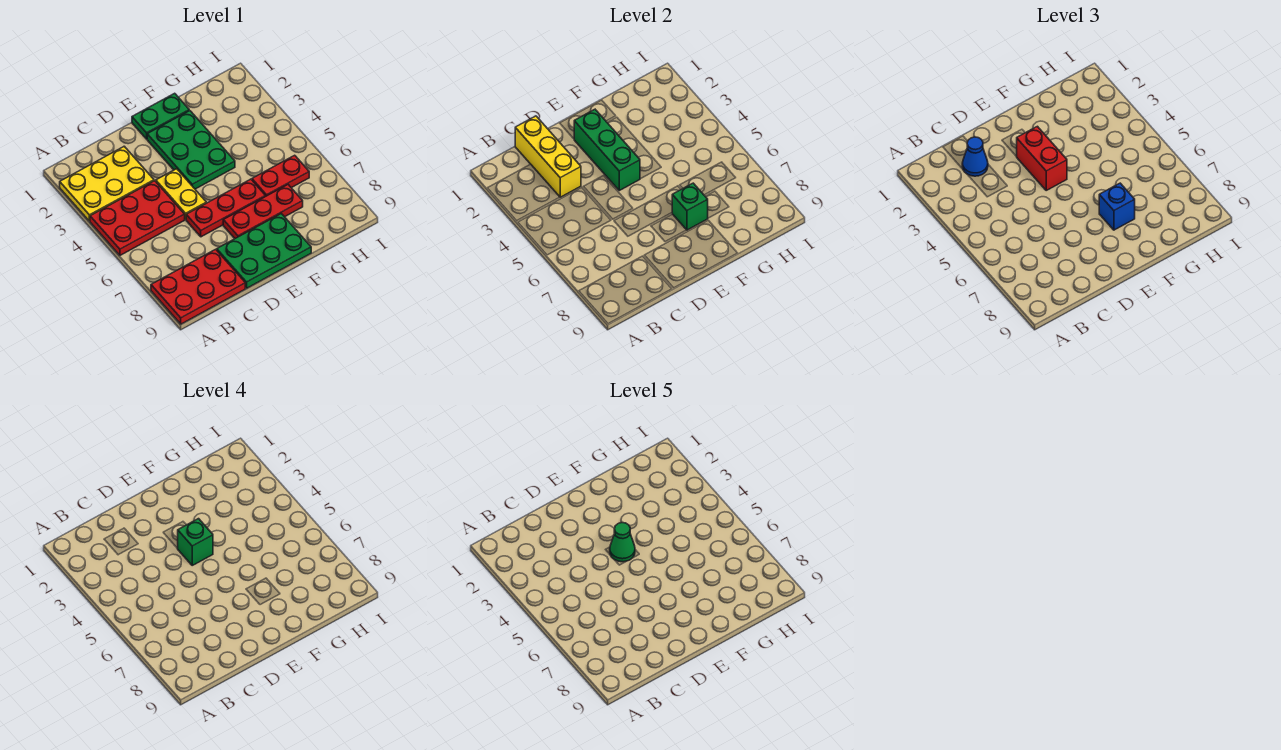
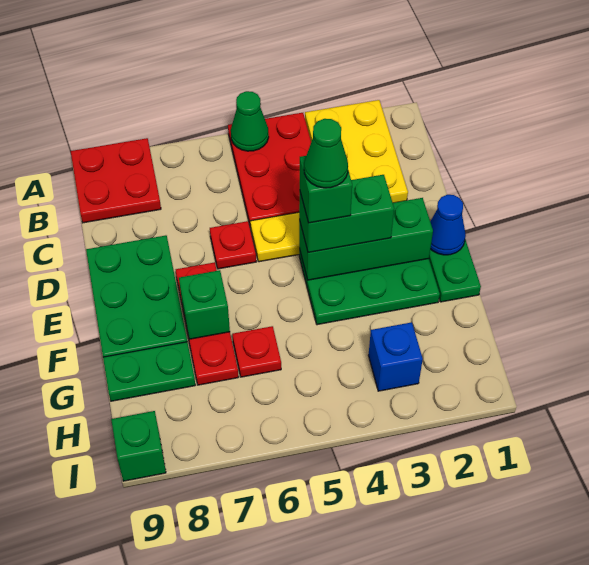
none -> green cone A5 level 2
red plate A8:C9 level 1 -> red plate A8:B9 level 1
yellow brick C1:C3 level 2 -> none
blue cone C2 level 3 -> blue cone E1 level 2
red plate D6:F6 level 1 -> red plate D6 level 1
red brick E3:E4 level 3 -> green brick E3:E4 level 3
blue brick F7 level 3 -> blue brick H3 level 1
red plate G6:H6 level 1 -> red plate G6 level 1
none -> green plate G8:G9 level 1
none -> green brick I9 level 1

